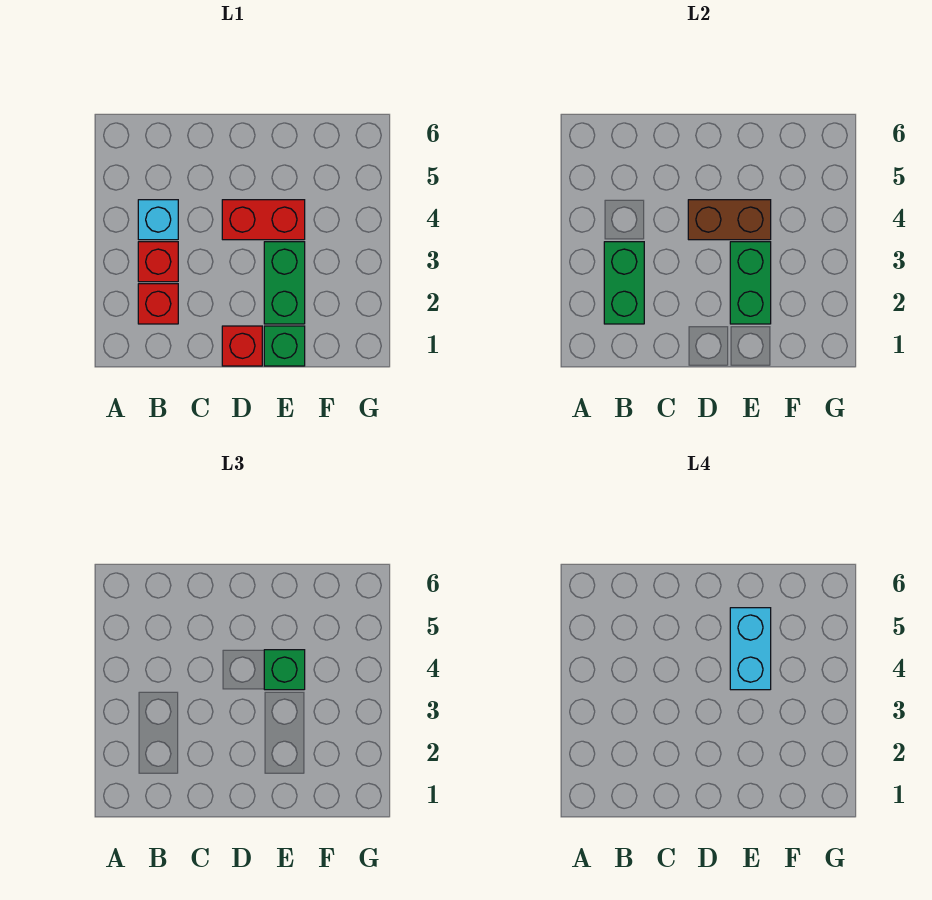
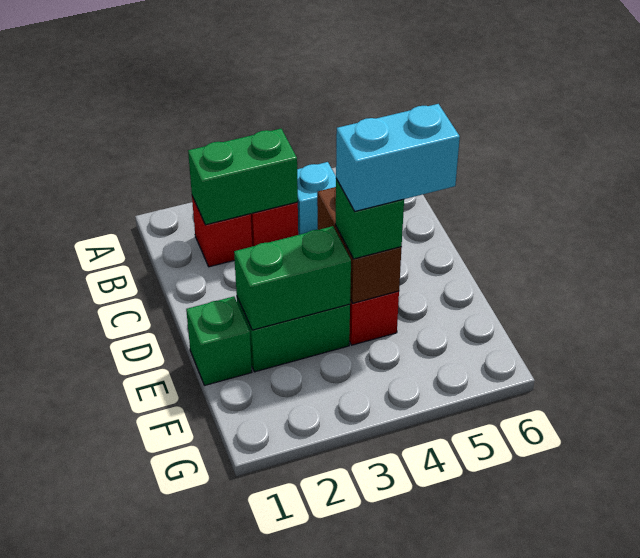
red brick D1 level 1 -> none

